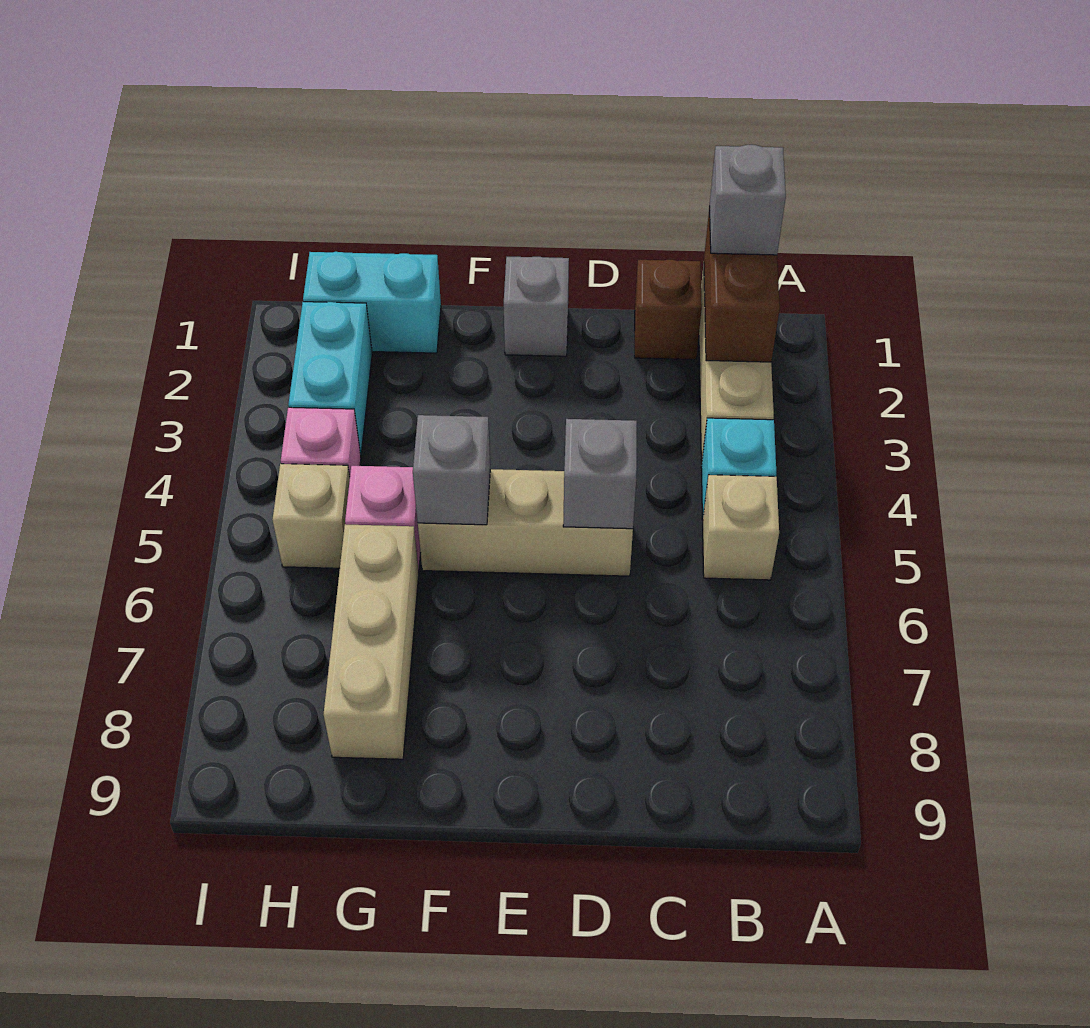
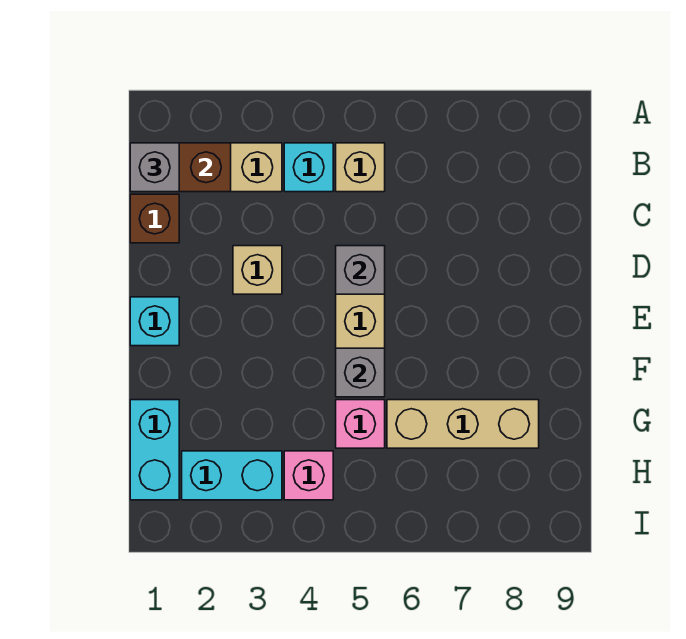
grey brick E1 level 1 -> cyan brick E1 level 1
tan brick H5 level 1 -> tan brick D3 level 1

